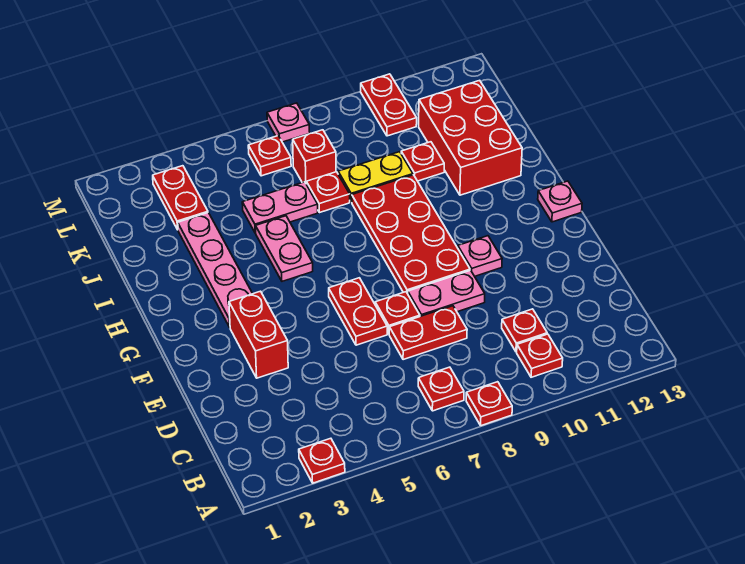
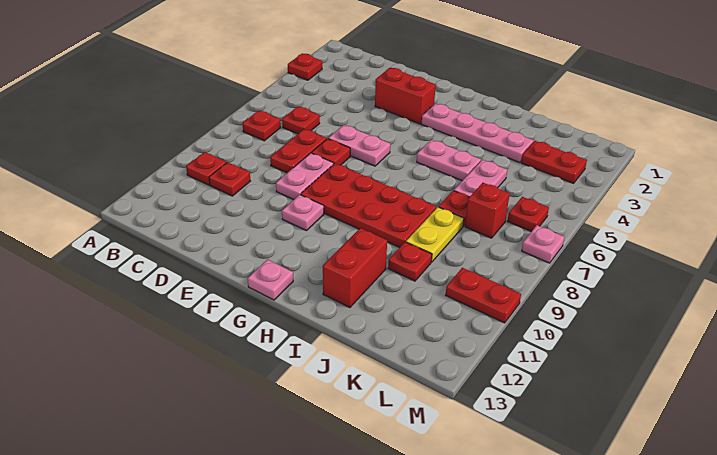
red plate A8 level 1 -> red plate C6 level 1
red plate E6:F6 level 1 -> pink plate E6:F6 level 1
red brick I11:K12 level 1 -> red brick I11:I12 level 1

